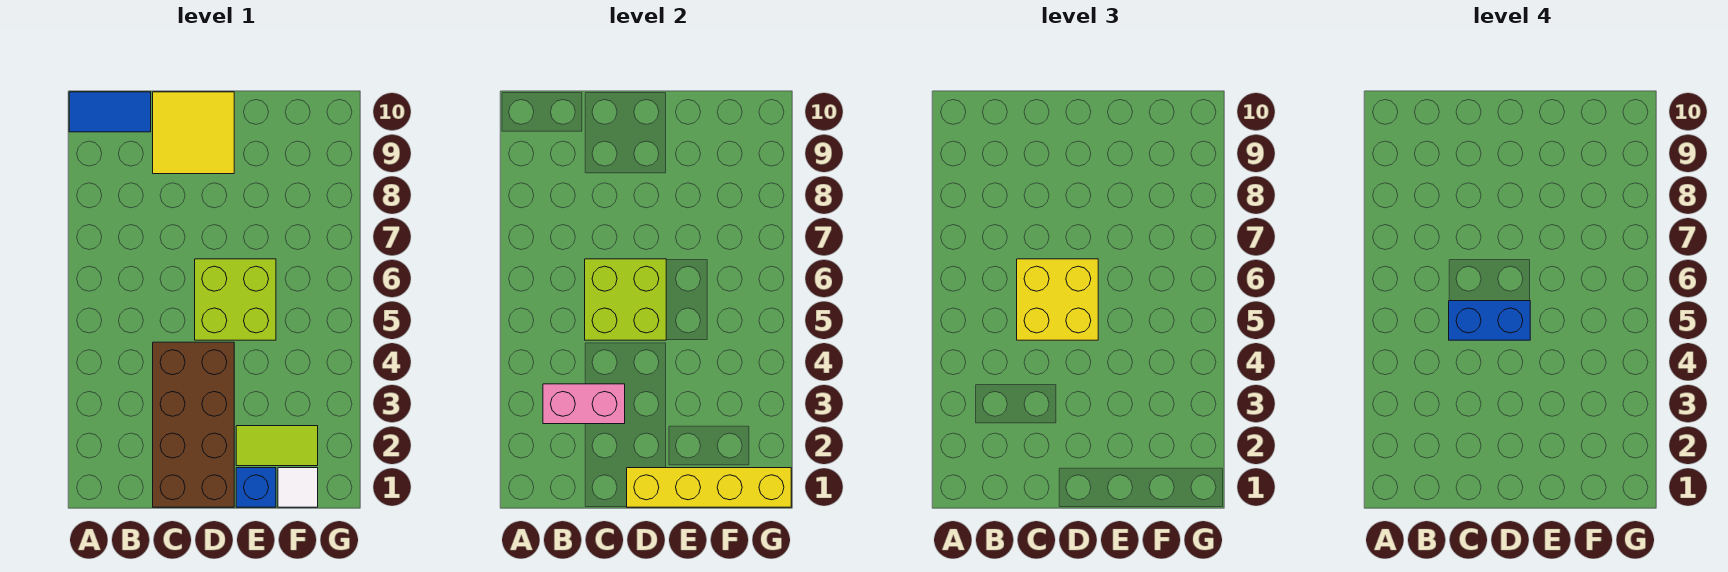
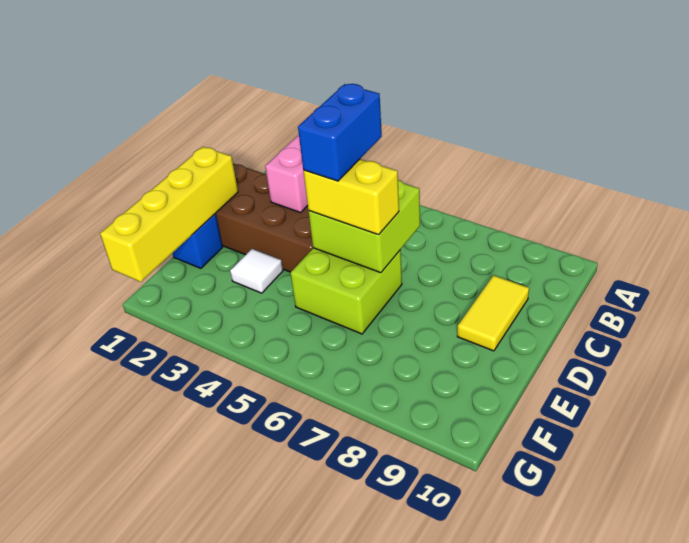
blue tile A10:B10 level 1 -> none
yellow brick C5:D6 level 3 -> yellow brick D5:D6 level 3
yellow tile C9:D10 level 1 -> yellow tile C9:D9 level 1
lime tile E2:F2 level 1 -> none
white tile F1 level 1 -> white tile E3 level 1

